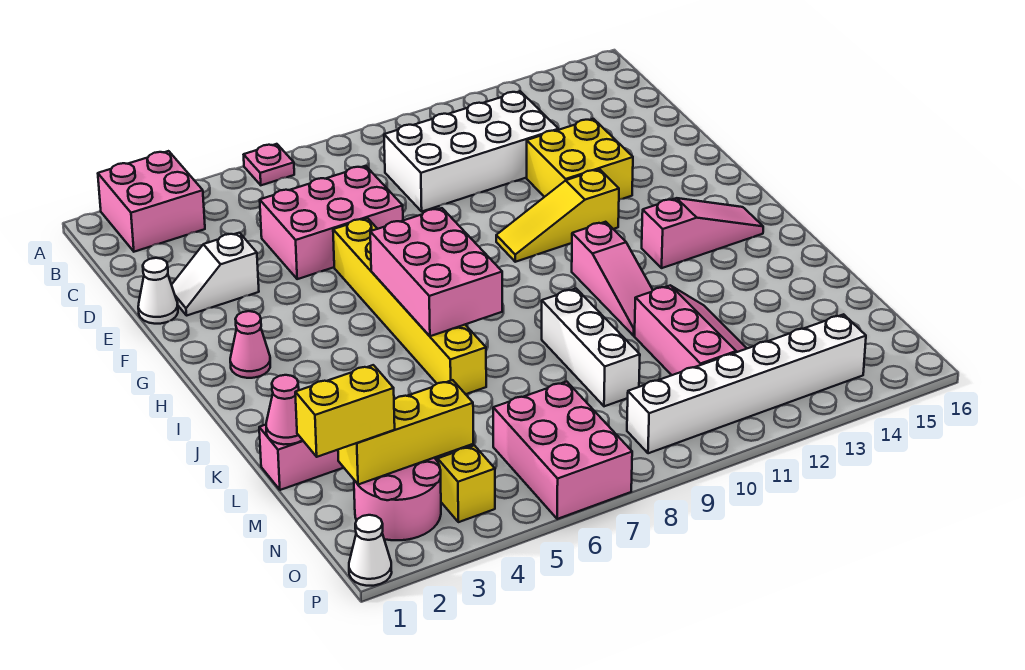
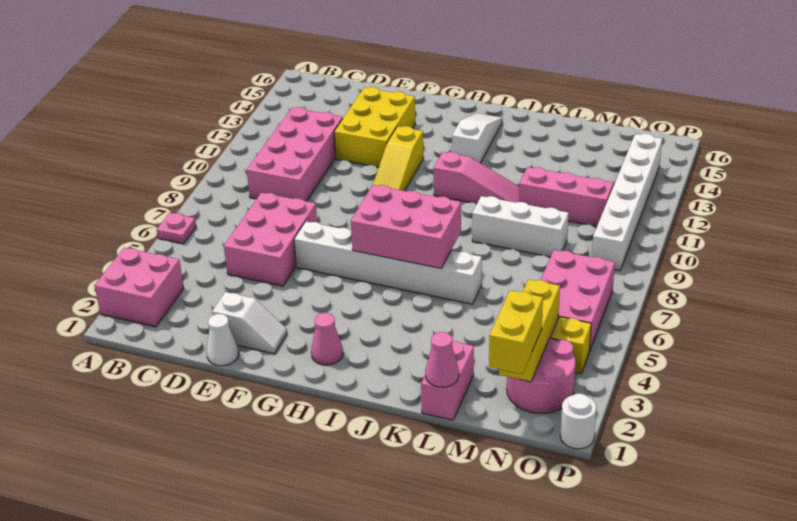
white brick C9:D12 level 1 -> pink brick C9:D12 level 1
white slope E2:E3 level 1 top 3 -> white slope E2:F2 level 1 top E
yellow brick E12:F13 level 1 -> yellow brick E12:F14 level 1
yellow brick F6:K6 level 1 -> white brick F6:K6 level 1
pink slope I13:I15 level 1 top 13 -> white slope I13:I15 level 1 top 13
pink brick N6:P7 level 1 -> pink brick N5:O7 level 1
white cone P1 level 1 -> white round brick P1 level 1

